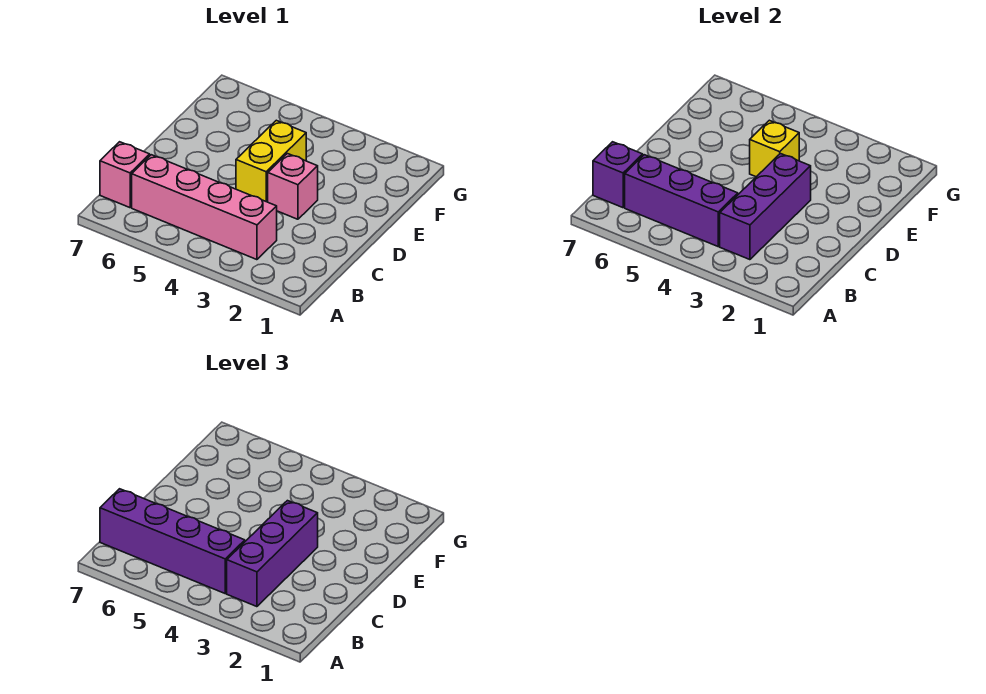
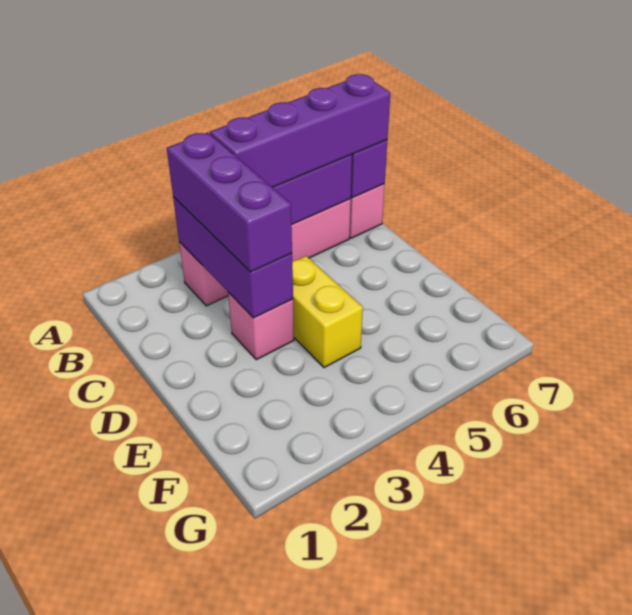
yellow brick E4 level 2 -> none

